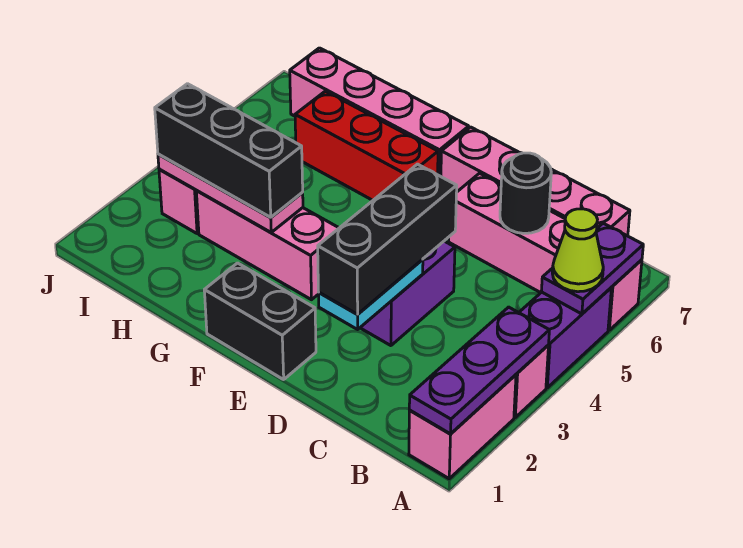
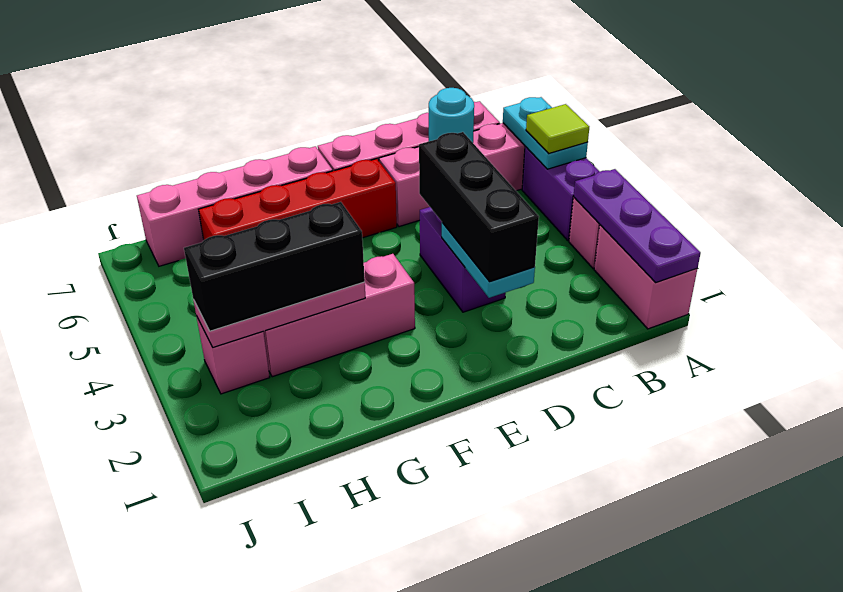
purple plate A5:A6 level 2 -> cyan plate A5:A6 level 2
lime cone A5 level 3 -> lime tile A5 level 3
black round brick C6 level 2 -> cyan round brick C6 level 2
black brick E1:F1 level 1 -> none
red brick F6:H6 level 1 -> red brick E6:H6 level 1

